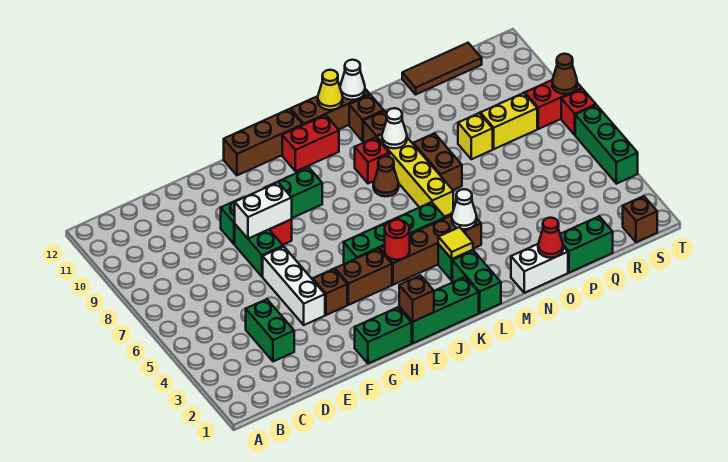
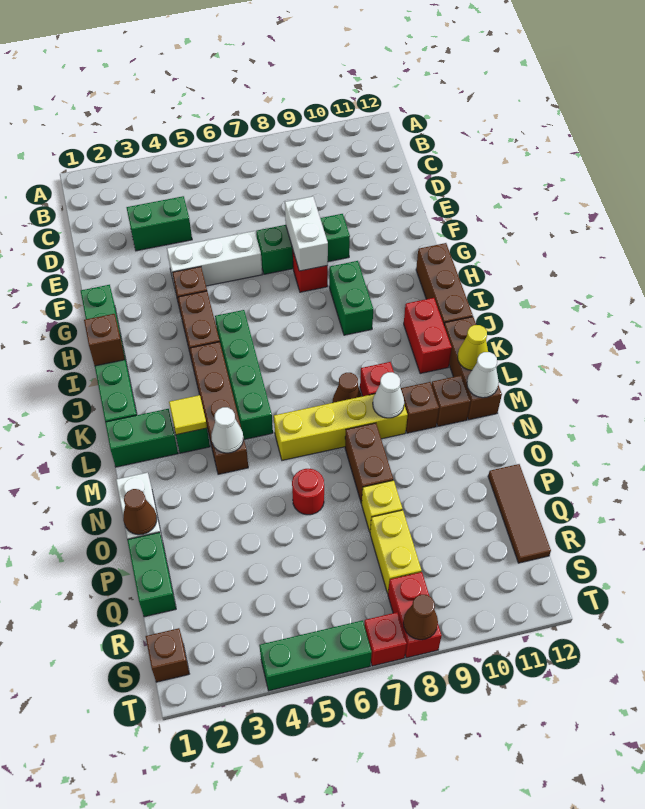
red round brick J4 level 2 -> red round brick O6 level 1
brown brick N7:N8 level 1 -> brown brick N8:O8 level 1
red cone O1 level 2 -> brown cone O1 level 2

